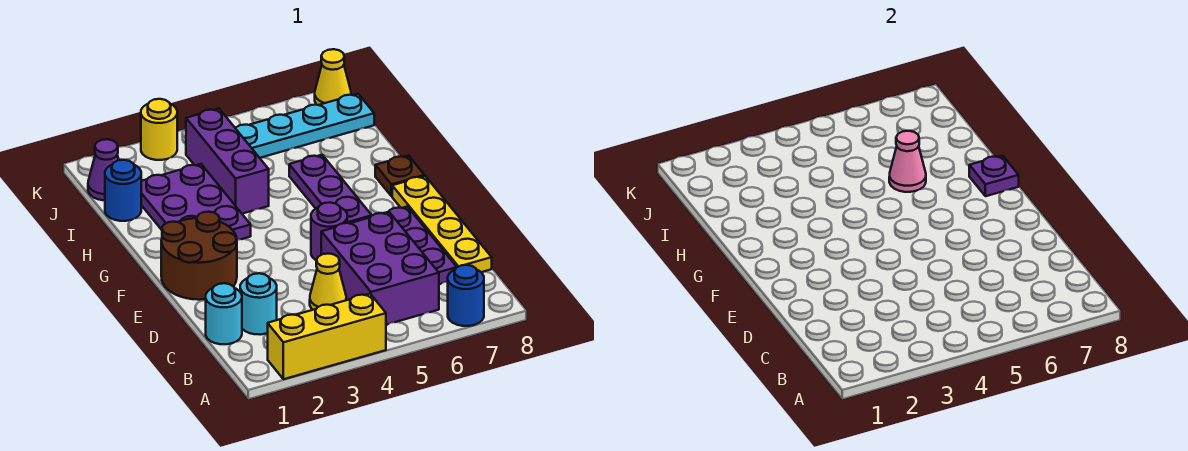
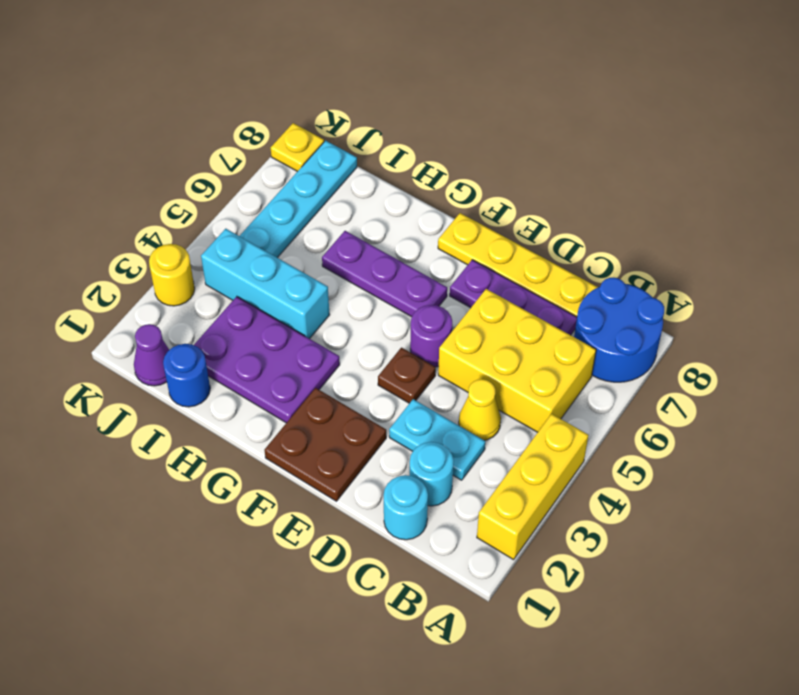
blue round brick A7 level 1 -> blue round brick A7:B8 level 1
purple brick B5:D6 level 1 -> yellow brick B5:D6 level 1
none -> cyan plate C3:D3 level 1
brown round brick E1:F2 level 1 -> brown plate E1:F2 level 1
brown plate G8 level 1 -> brown plate E4 level 1
purple plate G8 level 2 -> none
purple brick H4:J4 level 1 -> cyan brick H4:J4 level 1
pink cone H6 level 2 -> none
yellow cone K8 level 1 -> yellow plate K8 level 1

